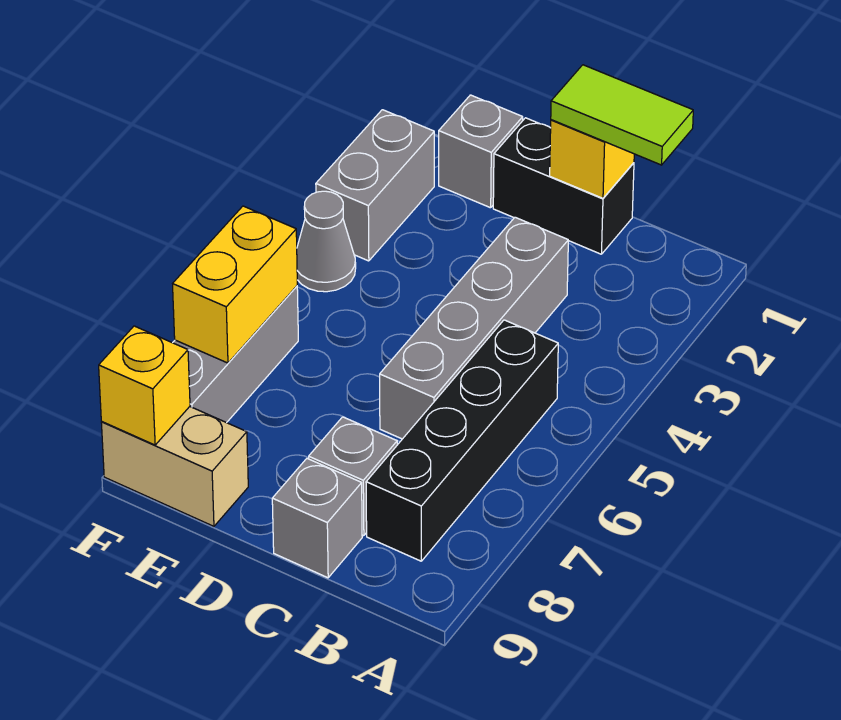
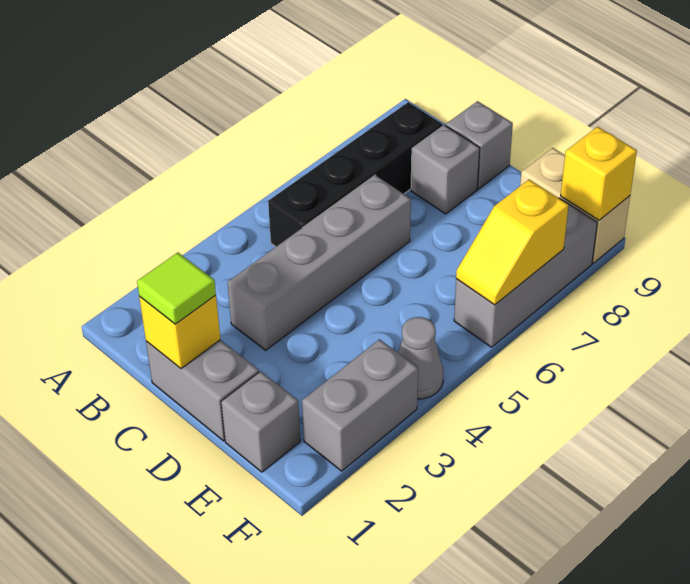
lime tile B1:C1 level 3 -> lime tile C1 level 3
black brick C1:D1 level 1 -> grey brick C1:D1 level 1
yellow brick F6:F7 level 2 -> yellow slope F6:F7 level 2 top 7

